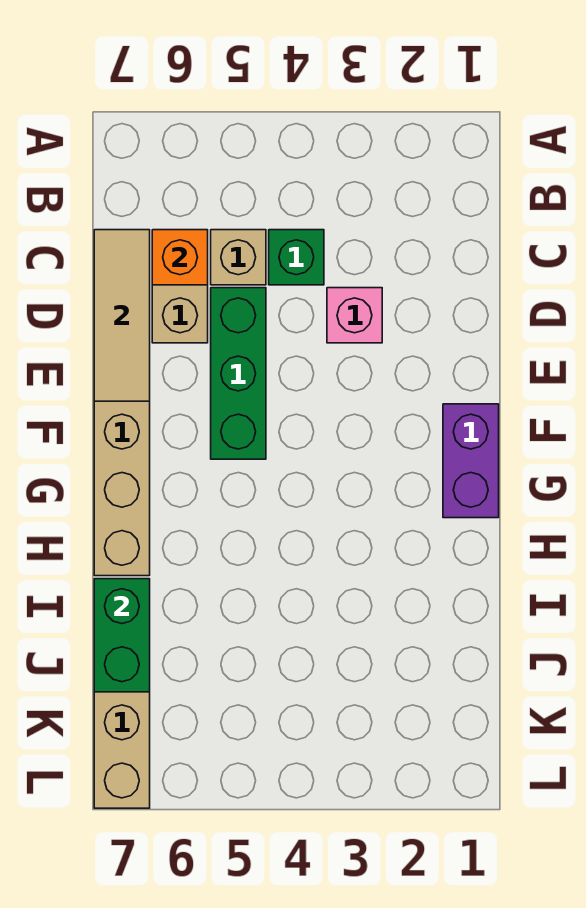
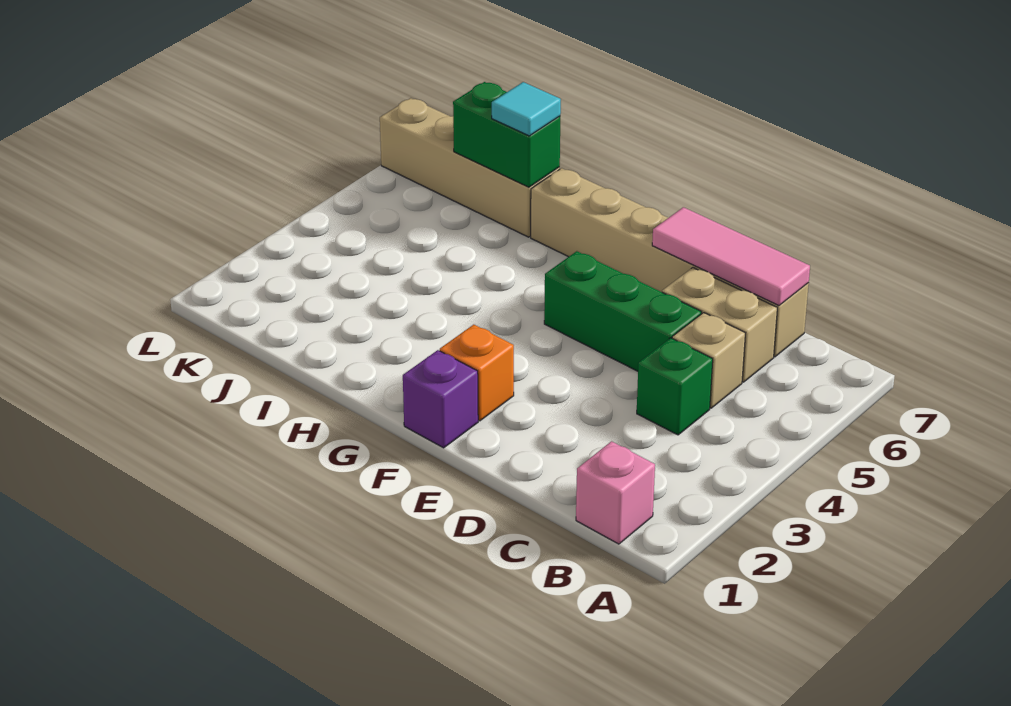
orange brick C6 level 2 -> orange brick F2 level 1
tan tile C7:E7 level 2 -> pink tile C7:E7 level 2
pink brick D3 level 1 -> pink brick B1 level 1
purple brick F1:G1 level 1 -> purple brick F1 level 1
none -> cyan tile I7 level 3

